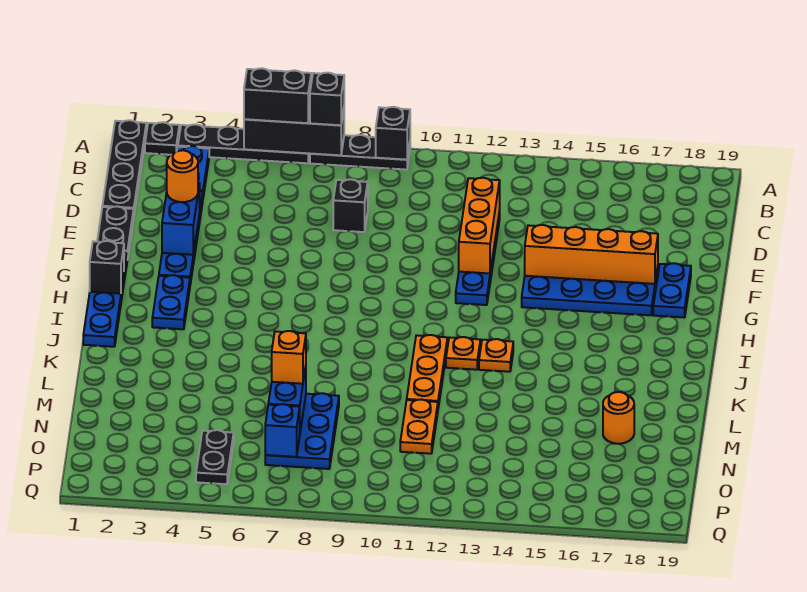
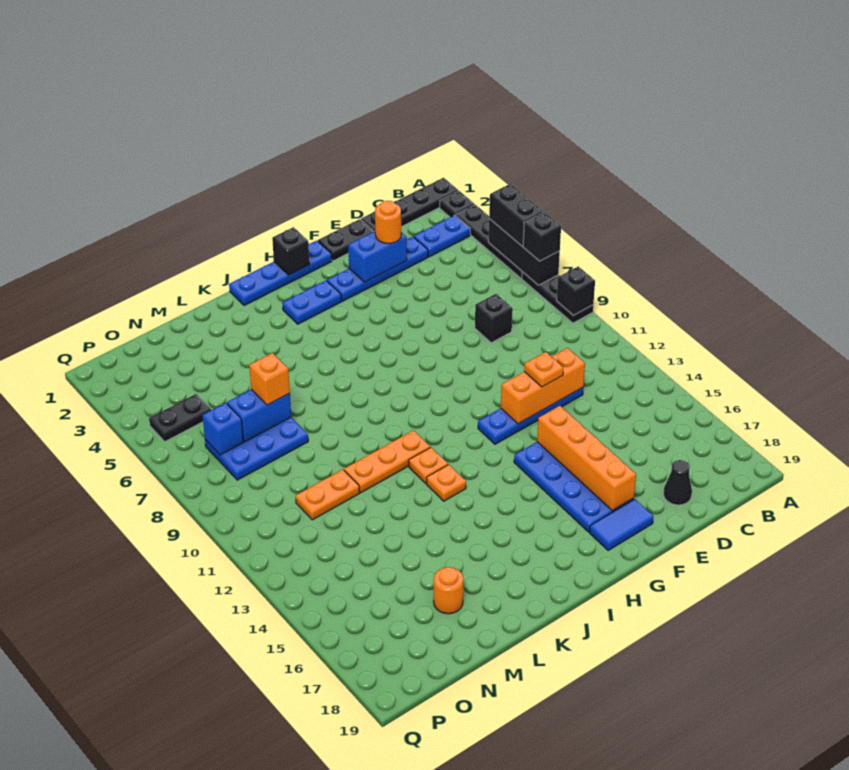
none -> black cone D18 level 1
none -> orange plate E12 level 3
blue plate F18:G18 level 1 -> blue tile F18:G18 level 1

